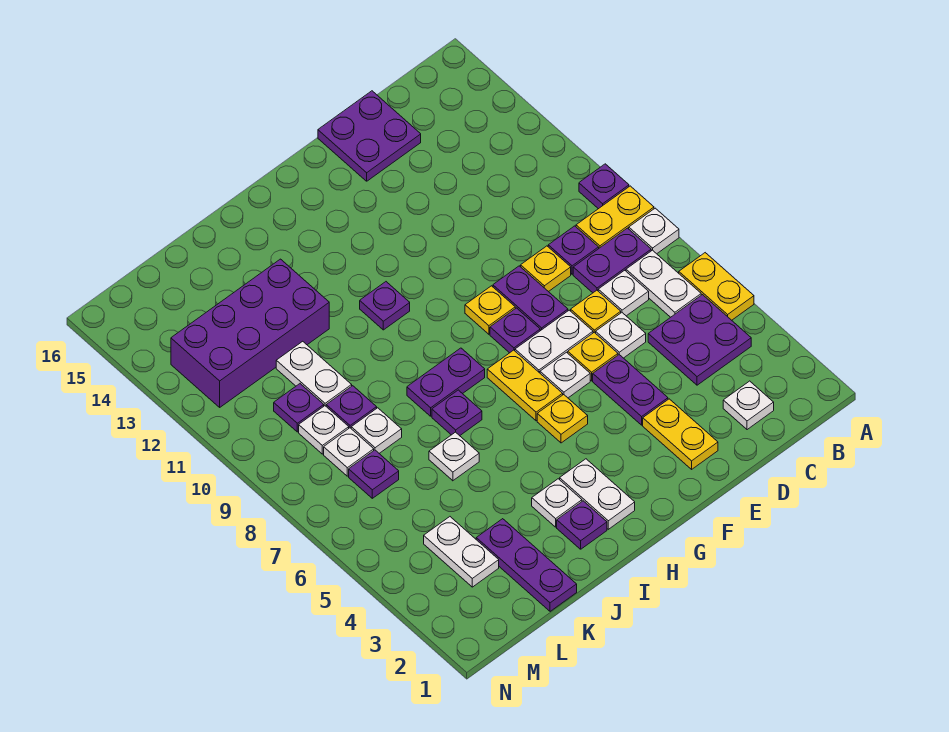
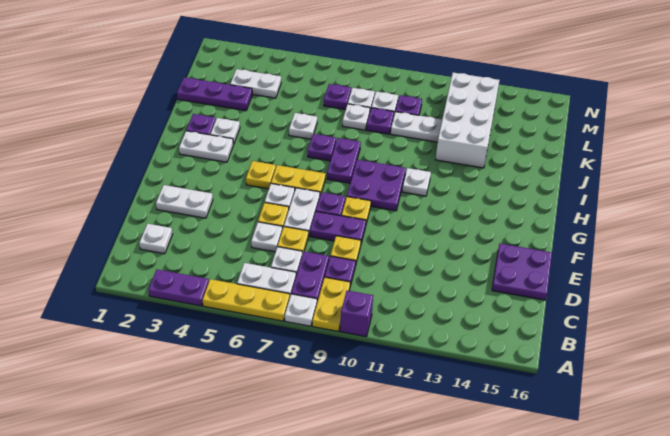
yellow plate A5:A6 level 1 -> yellow plate A5:A7 level 1
purple plate A10 level 1 -> purple brick A10 level 1
purple plate B4:C5 level 1 -> purple plate G9:H10 level 1
yellow plate E2:E3 level 1 -> white plate E2:E3 level 1
purple plate E4:E5 level 1 -> purple plate A3:A4 level 1
purple plate H11 level 1 -> white plate H11 level 1
purple brick J12:M13 level 1 -> white brick J12:M13 level 1

